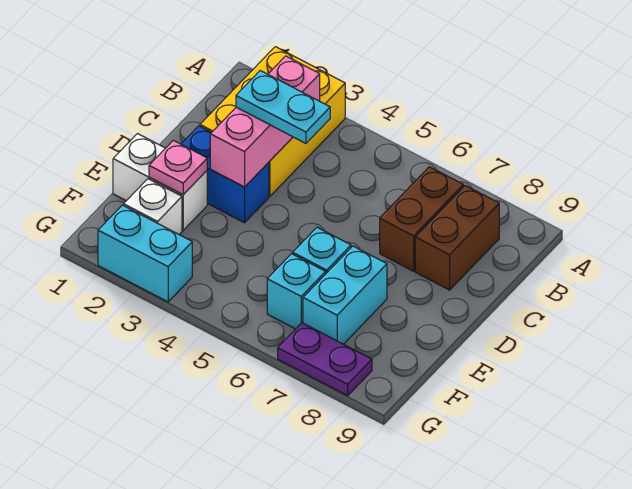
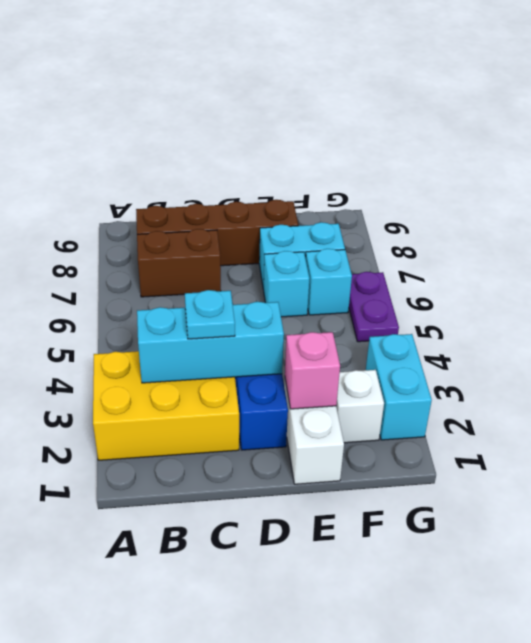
pink brick B3:D3 level 2 -> cyan brick B3:D3 level 2
brown brick B8:C8 level 1 -> brown brick B8:E8 level 1
cyan plate C3:C4 level 3 -> cyan plate C3 level 3
pink plate E2 level 2 -> pink brick E2 level 2
purple plate G7:G8 level 1 -> purple plate G5:G6 level 1

